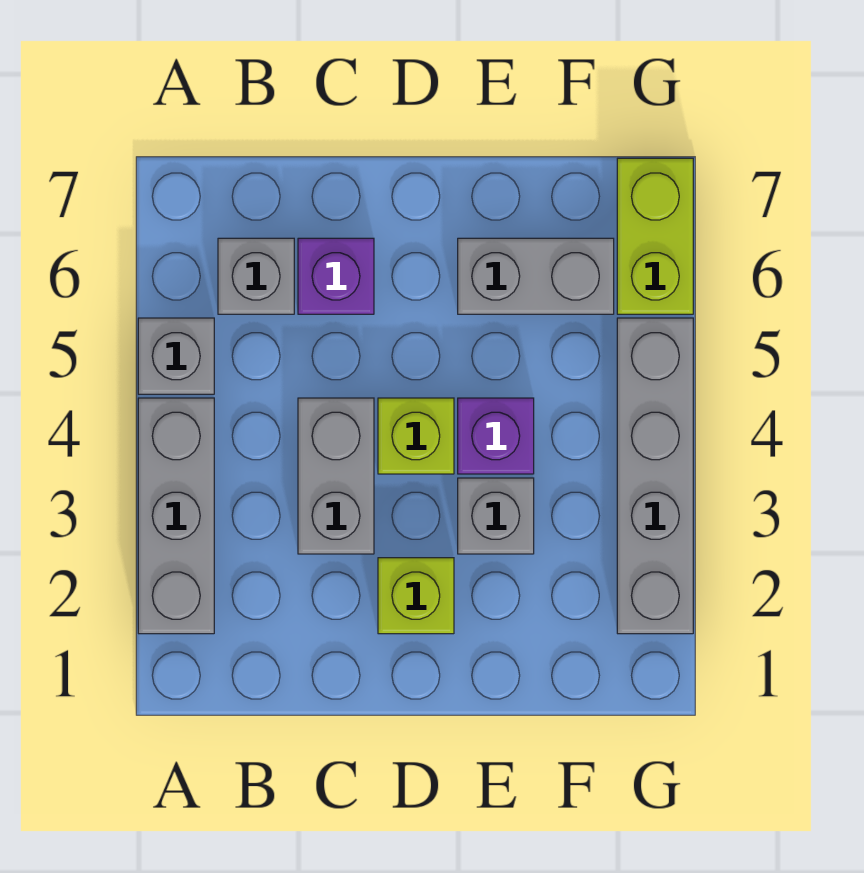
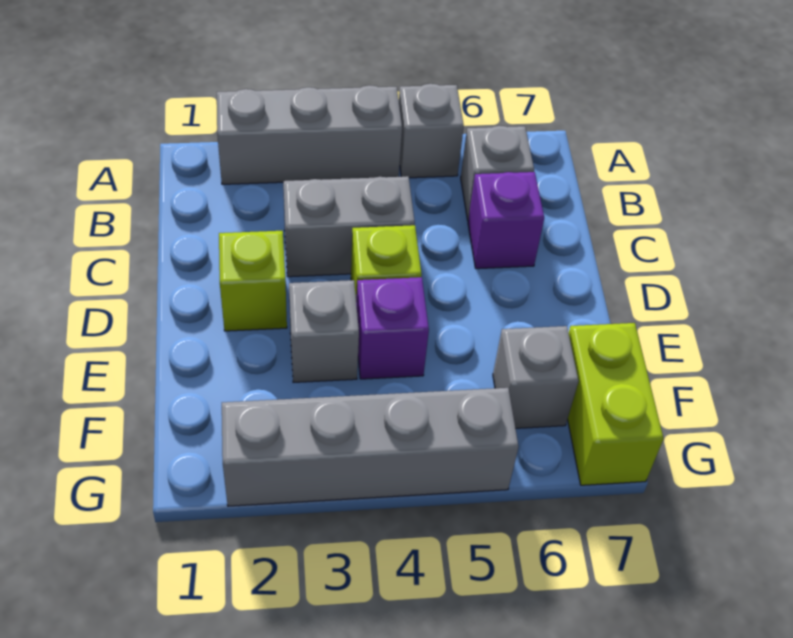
grey brick E6:F6 level 1 -> grey brick F6 level 1
lime brick G6:G7 level 1 -> lime brick F7:G7 level 1

